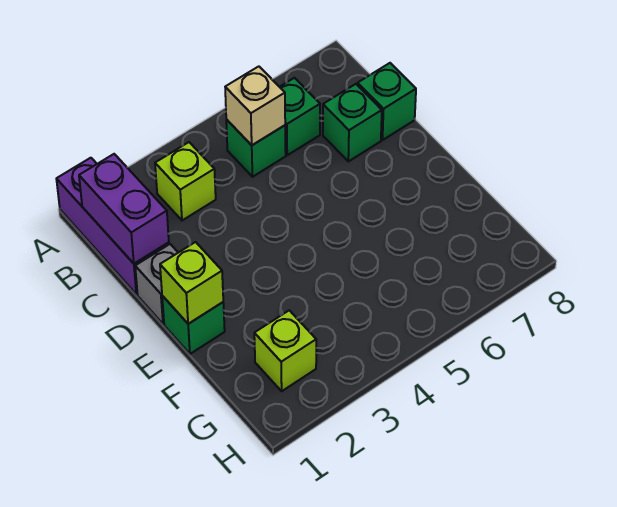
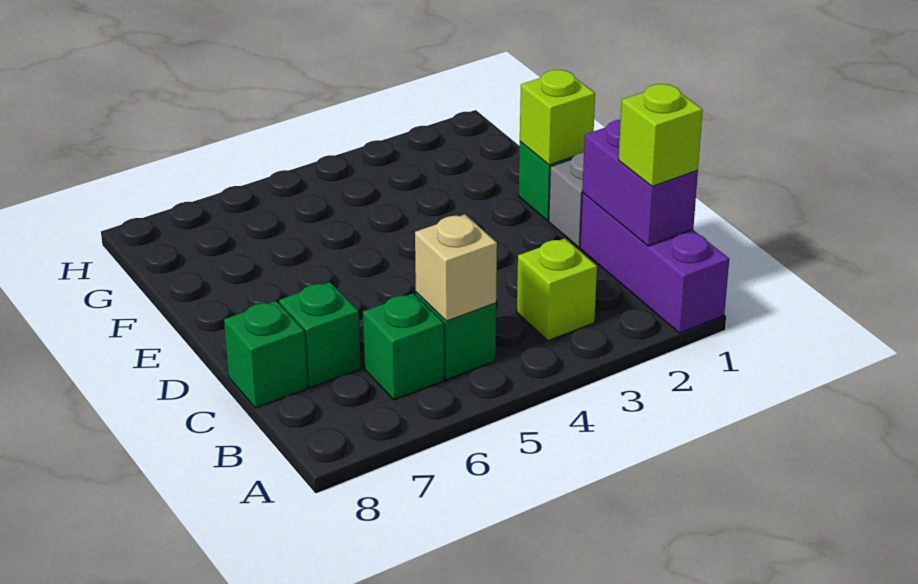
lime brick G2 level 1 -> lime brick B1 level 3

